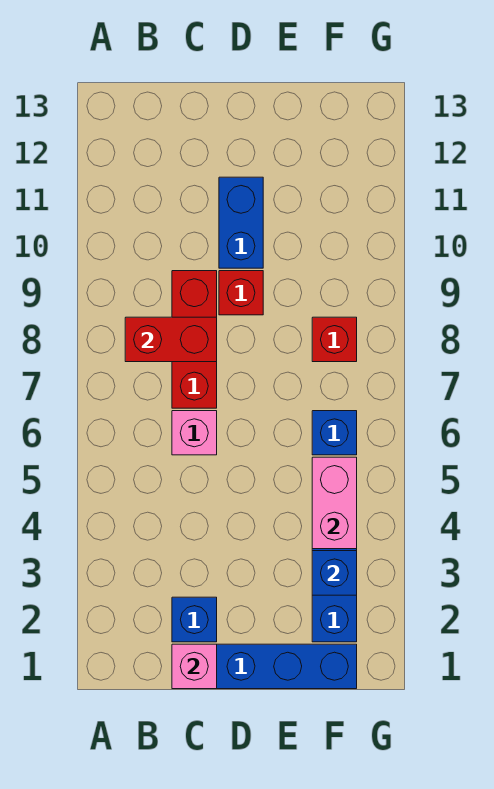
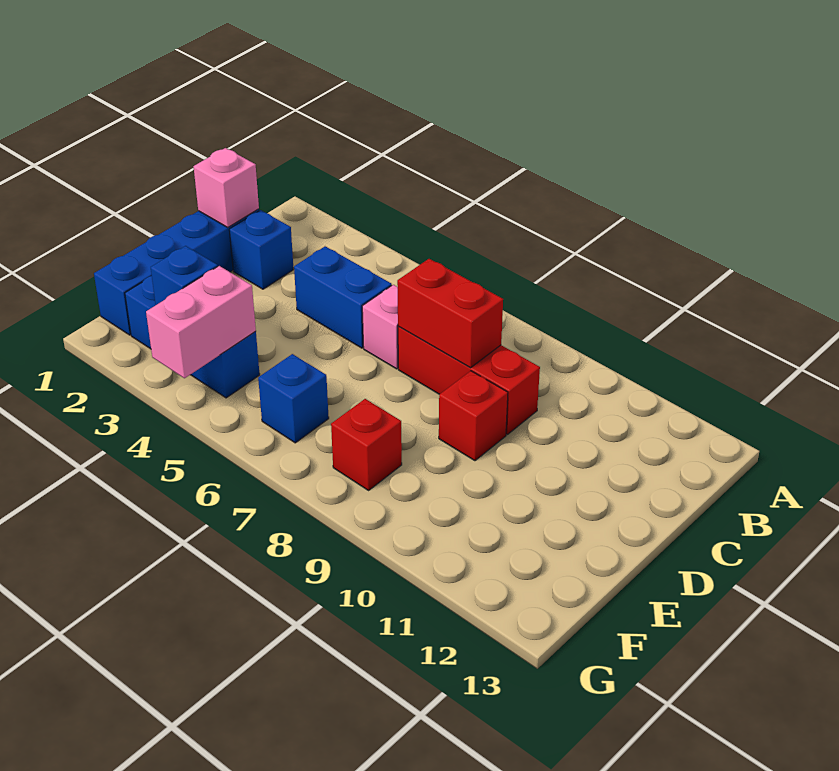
red brick B8:C8 level 2 -> red brick C7:C8 level 2
blue brick D10:D11 level 1 -> blue brick C4:C5 level 1
pink brick F4:F5 level 2 -> pink brick F4:G4 level 2

